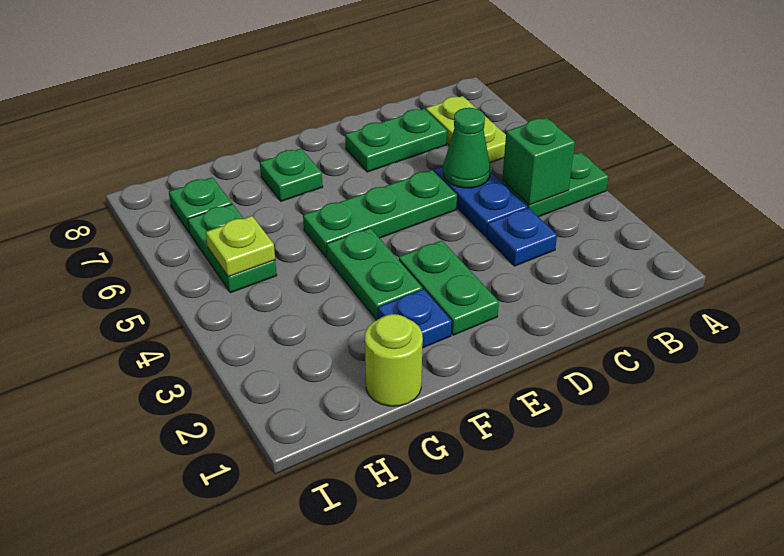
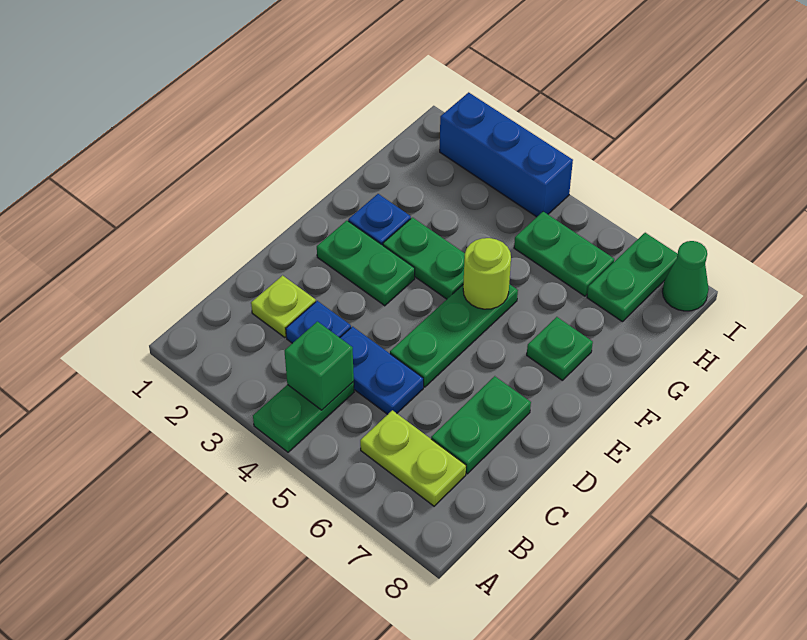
green cone C5 level 2 -> green cone I8 level 1
lime round brick G1 level 1 -> lime round brick F5 level 2
lime plate H5 level 2 -> lime plate C2 level 1
green plate H7 level 1 -> green plate H7:I7 level 1
none -> blue brick I2:I4 level 1

